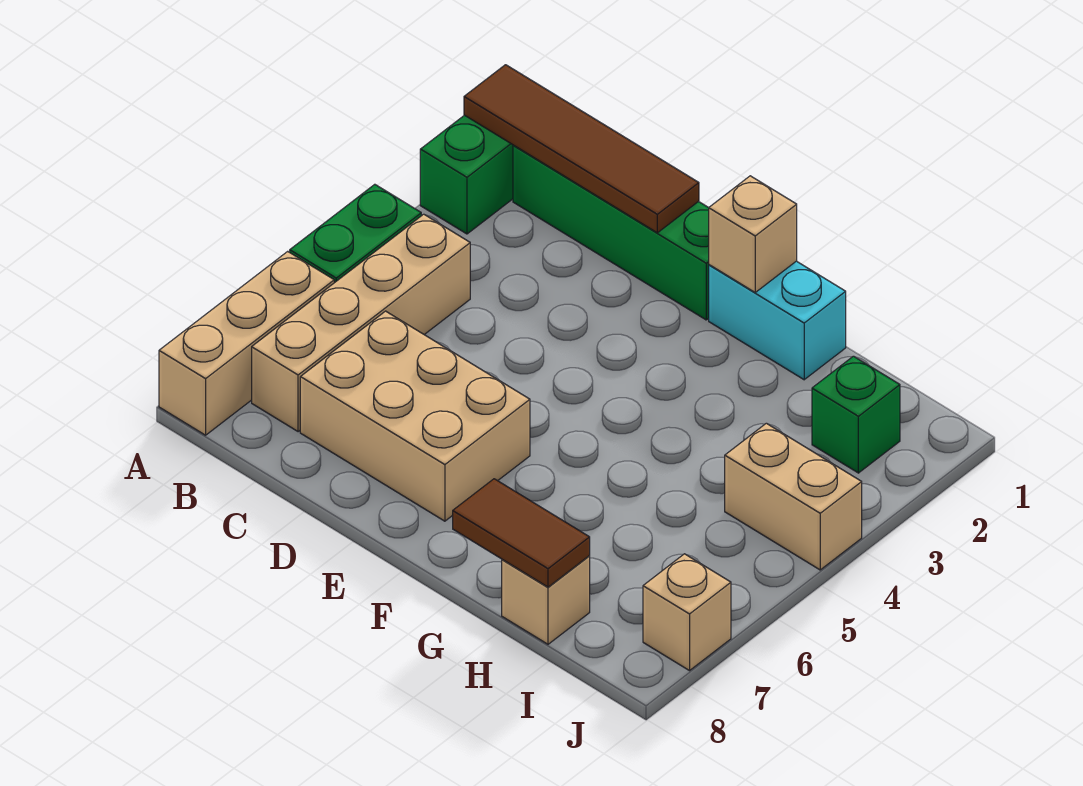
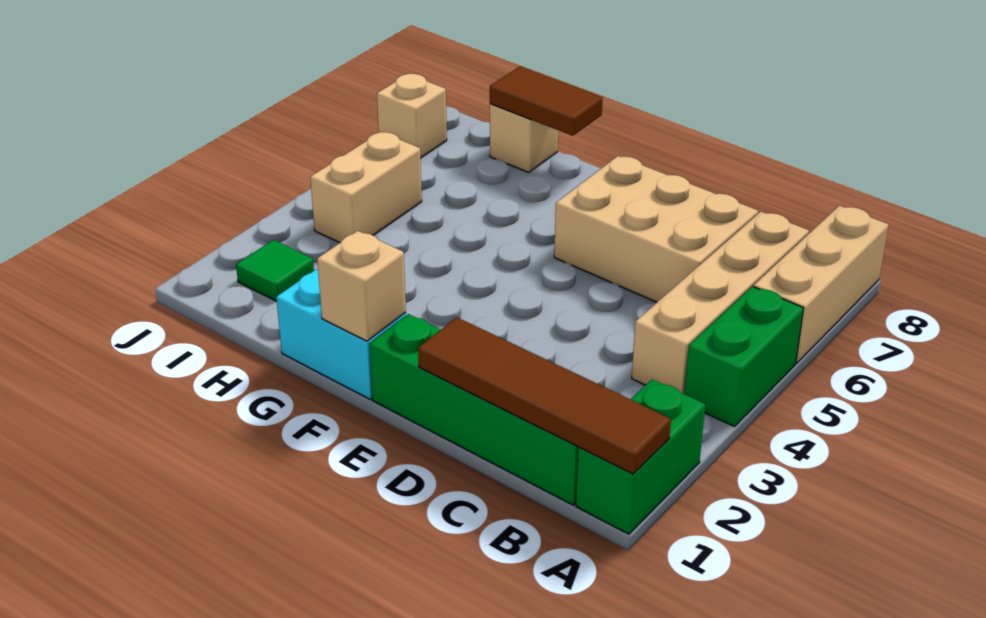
green brick I2 level 1 -> green tile I2 level 1
tan brick I4:J4 level 1 -> tan brick I4:I5 level 1

